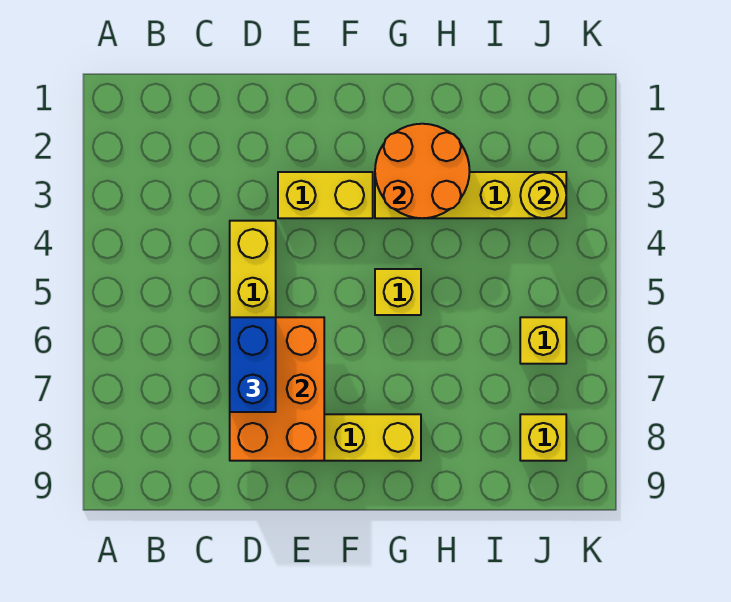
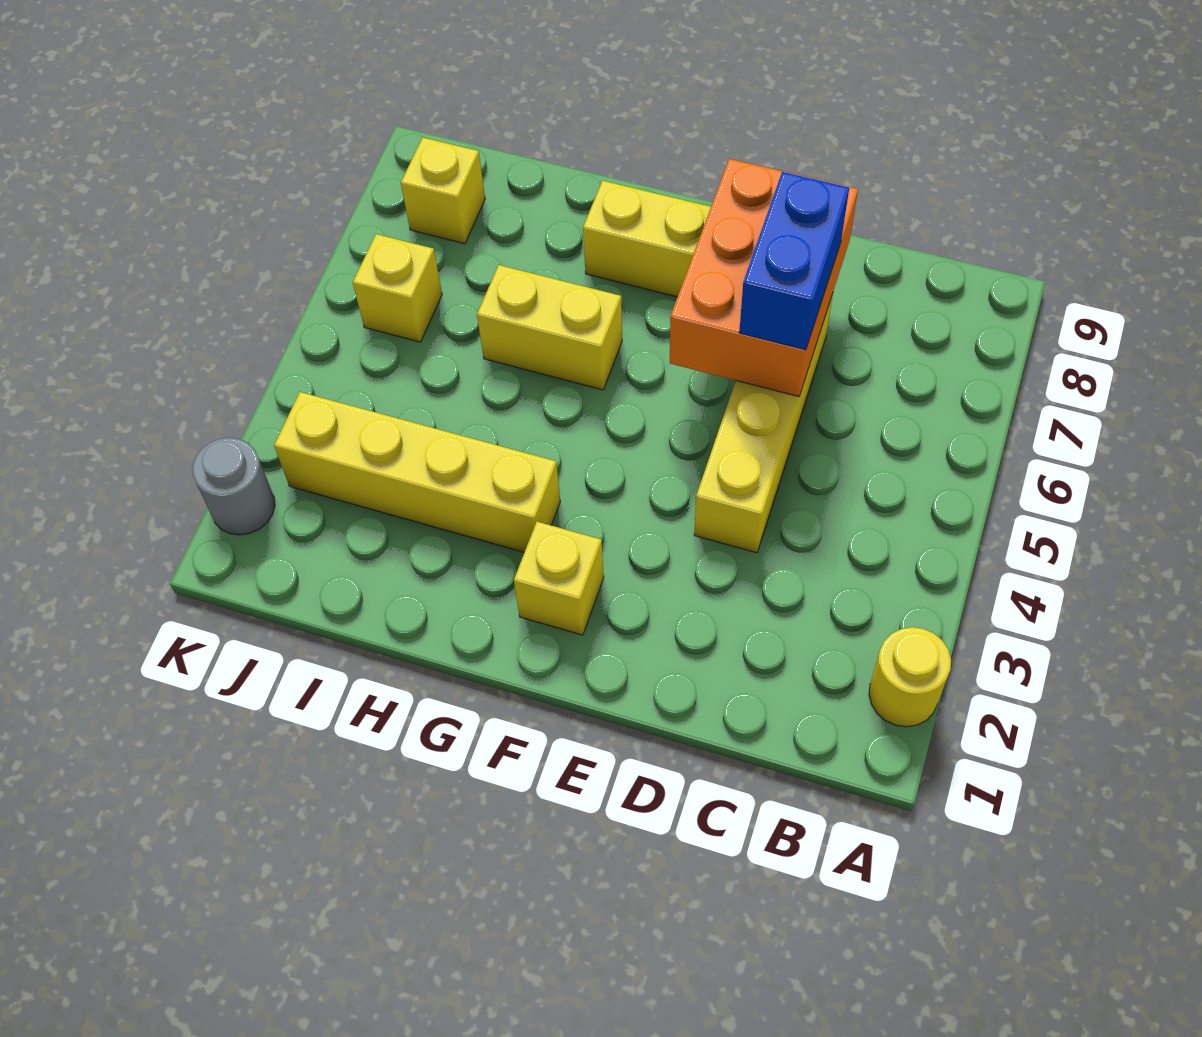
yellow brick E3:F3 level 1 -> yellow brick G6:H6 level 1
orange round brick G2:H3 level 2 -> none
yellow brick G5 level 1 -> yellow brick F2 level 1
yellow round brick J3 level 2 -> yellow round brick A2 level 1
none -> grey round brick K2 level 1

